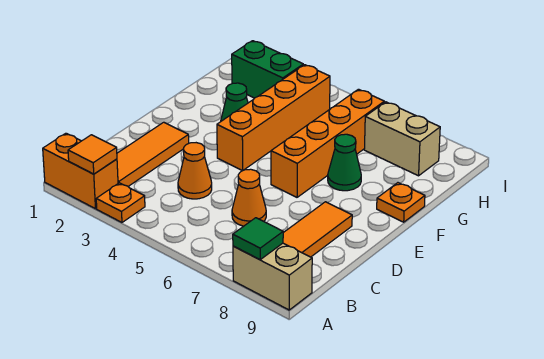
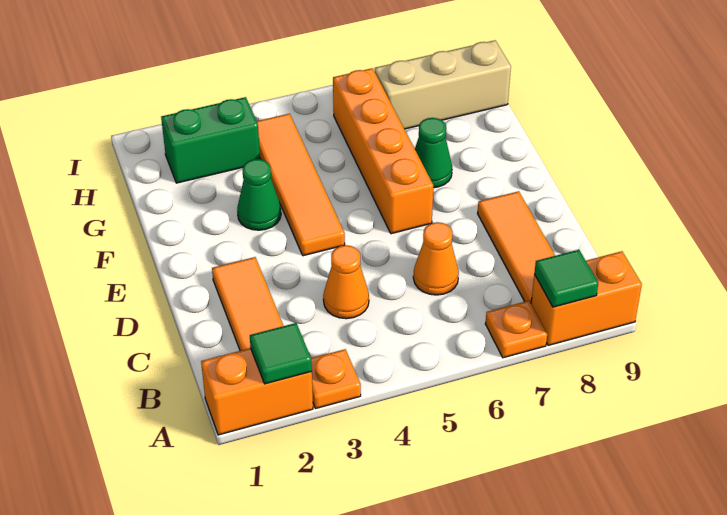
orange tile A2 level 2 -> green tile A2 level 2
tan brick A8:A9 level 1 -> orange brick A8:A9 level 1
orange brick E4:H4 level 1 -> orange tile E4:H4 level 1
orange plate F9 level 1 -> orange plate A7 level 1
tan brick H7:H8 level 1 -> tan brick H7:H9 level 1

